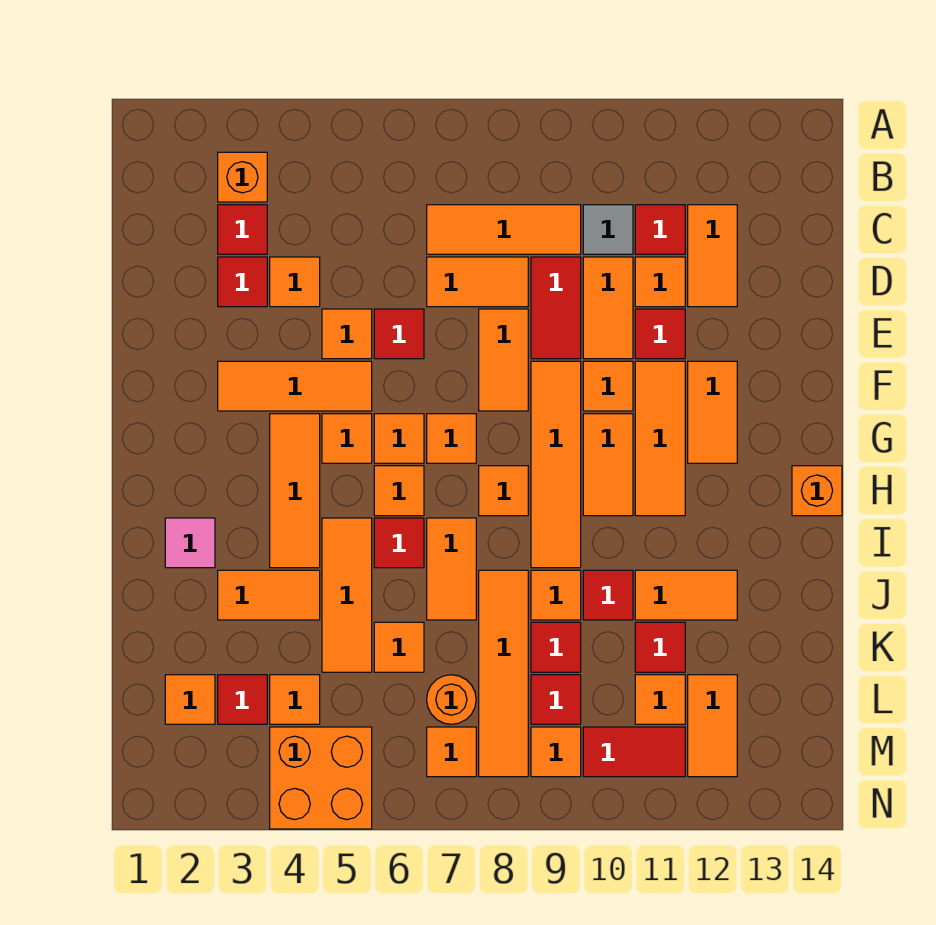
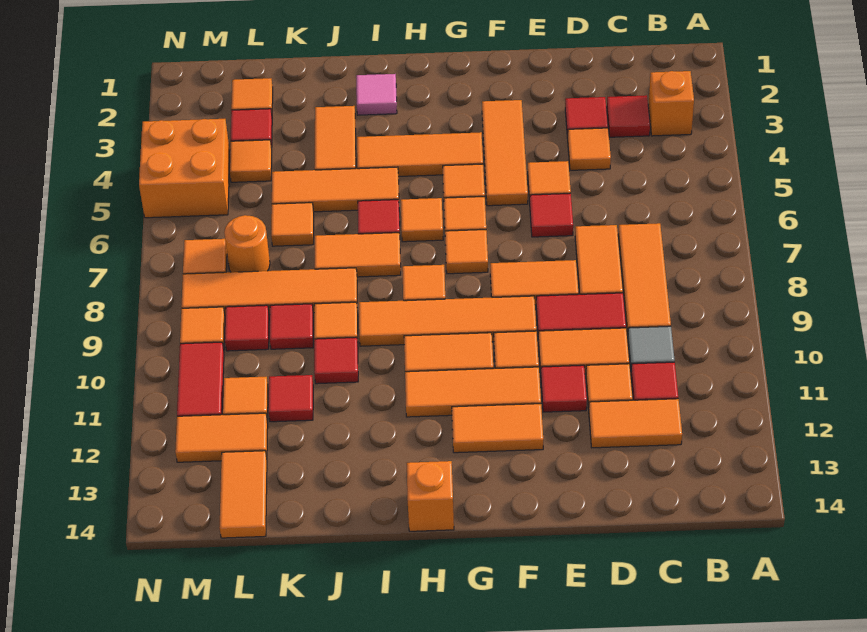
orange tile J11:J12 level 1 -> orange tile L13:L14 level 1

